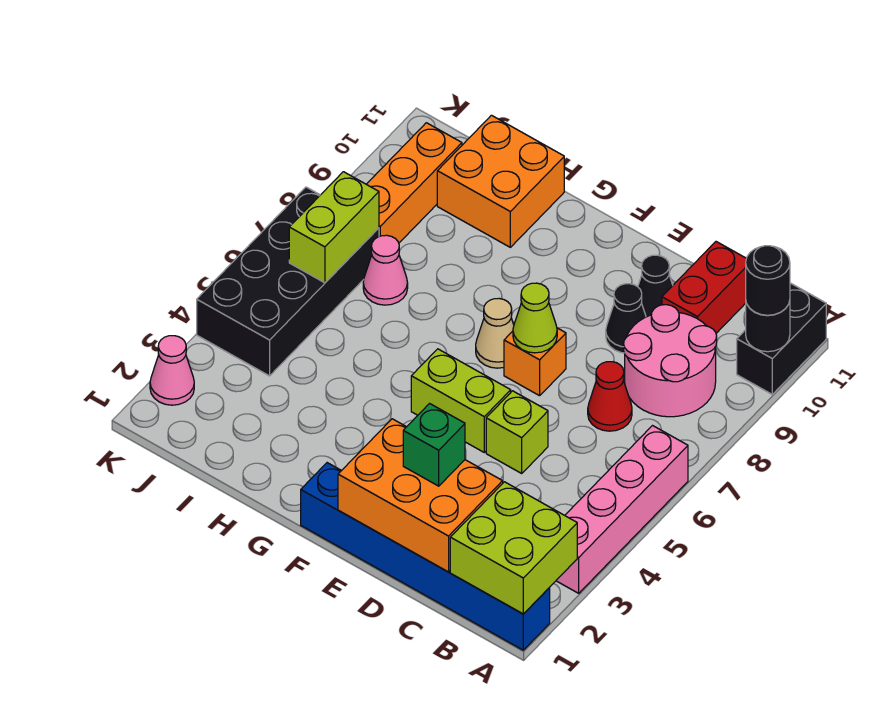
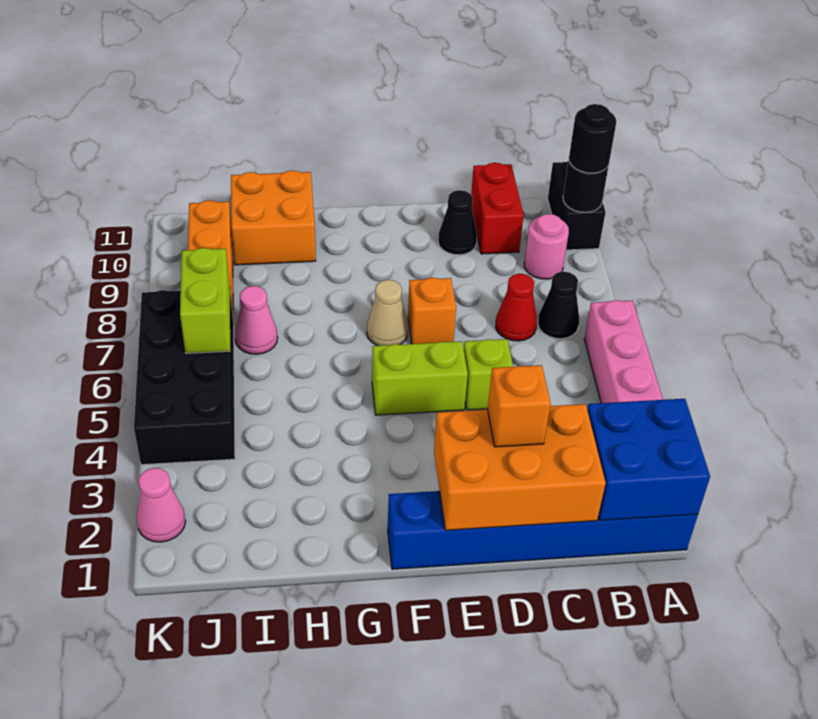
lime brick A1:B2 level 2 -> blue brick A1:B2 level 2
pink round brick B8:C9 level 1 -> pink round brick B9 level 1
green brick D2 level 3 -> orange brick D2 level 3
black cone D9 level 1 -> black cone B7 level 1
lime cone E7 level 2 -> none

